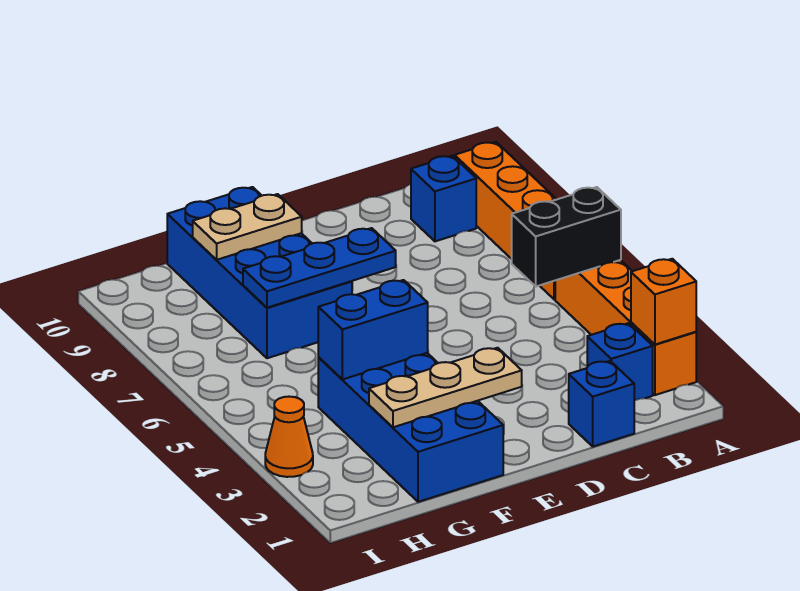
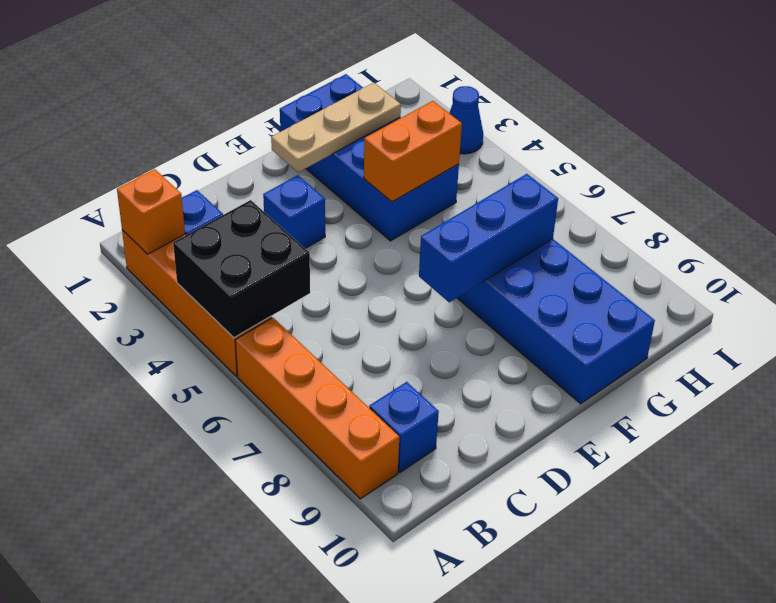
black brick A5:B5 level 2 -> black brick A4:B5 level 2
blue brick C1 level 1 -> blue brick D3 level 1
blue plate E7:G7 level 2 -> blue brick E7:G7 level 2
blue brick F4:G4 level 2 -> orange brick F4:G4 level 2
tan plate F9:G9 level 2 -> none
orange cone I3 level 1 -> blue cone I3 level 1

